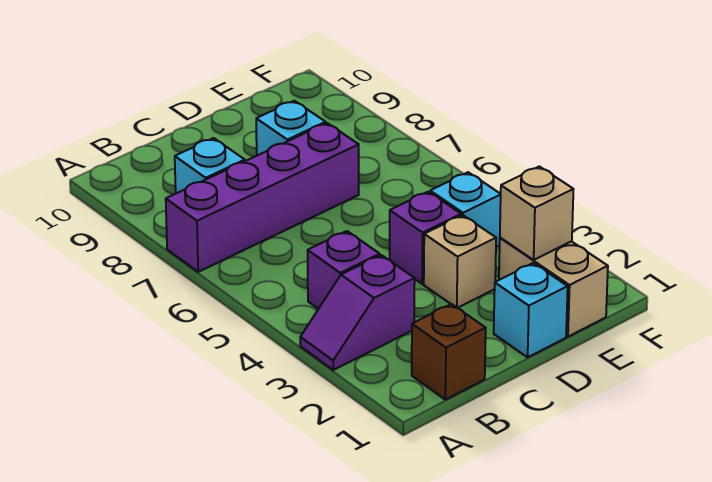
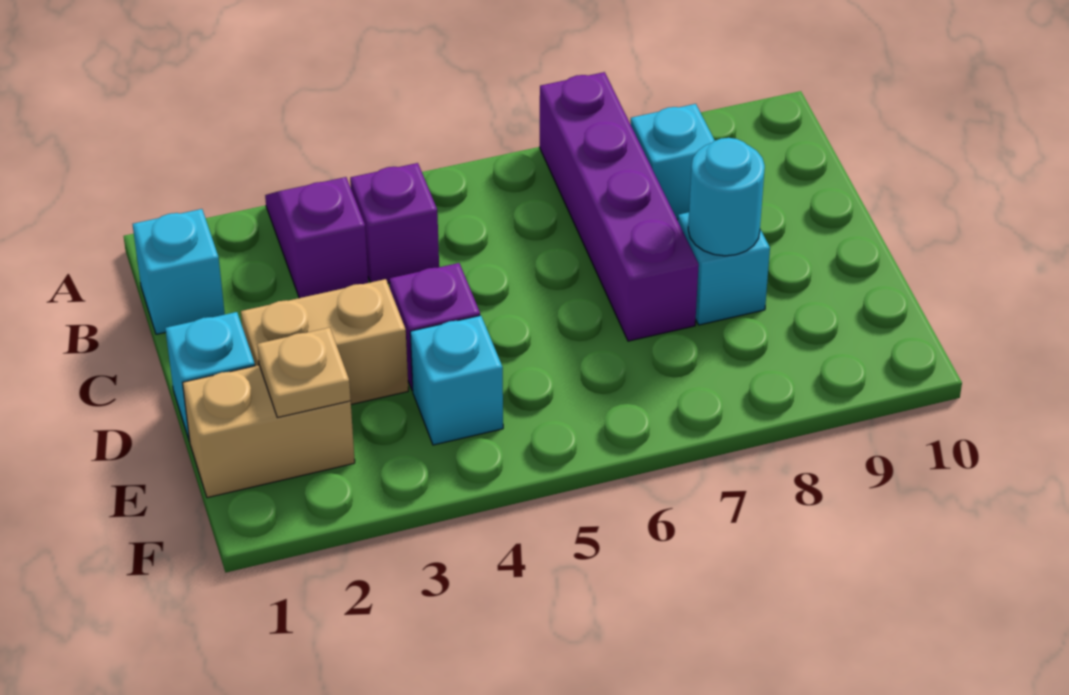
brown brick B1 level 1 -> cyan brick B1 level 1
tan brick D3 level 1 -> tan brick D2:D3 level 1
none -> cyan round brick D8 level 2
tan brick E2 level 2 -> tan plate E2 level 2

